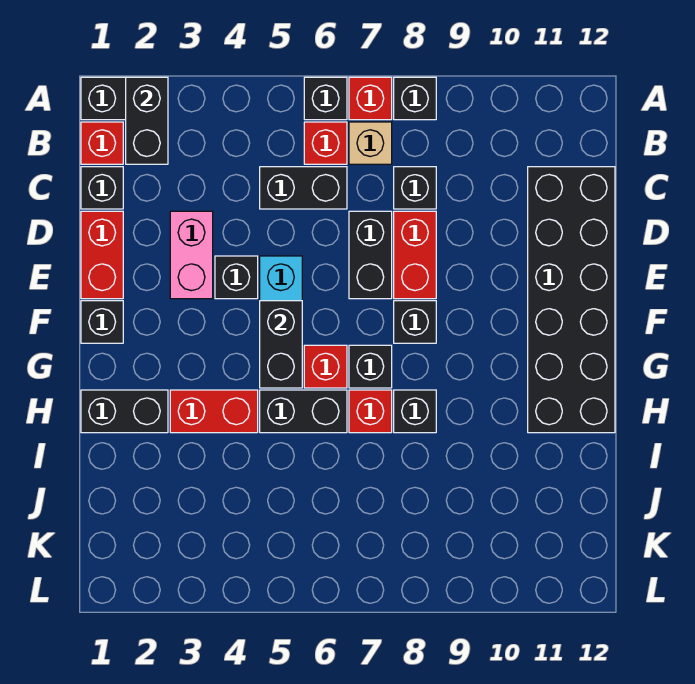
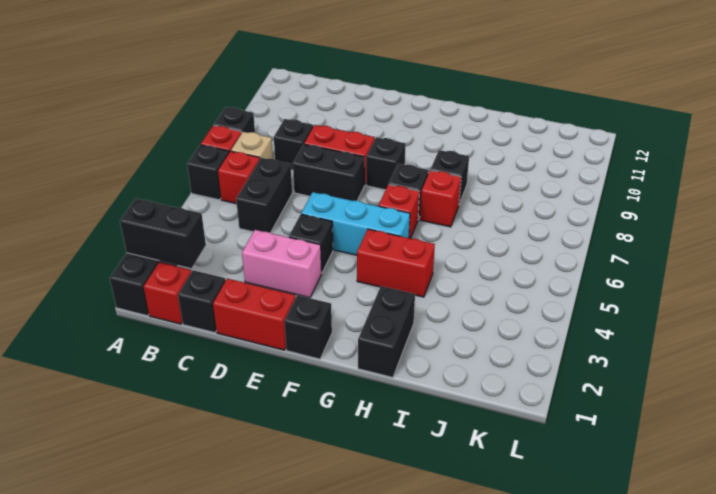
black brick C11:H12 level 1 -> none
black brick F5:G5 level 2 -> none
red brick H3:H4 level 1 -> red brick G4:H4 level 1
black brick H5:H6 level 1 -> none

